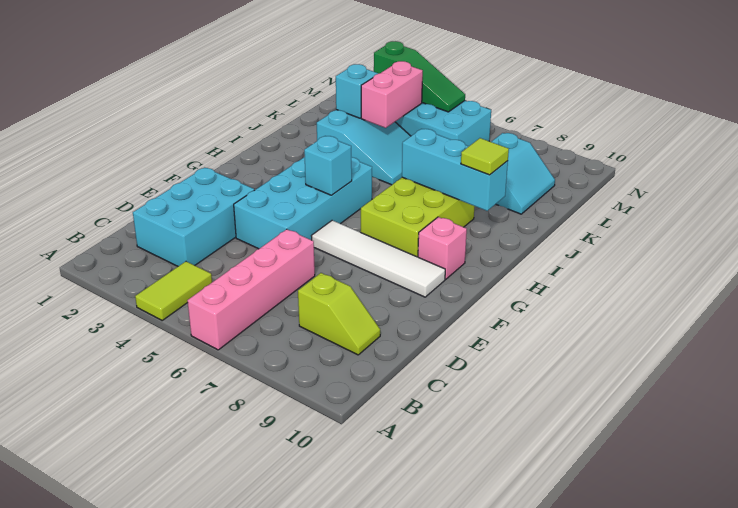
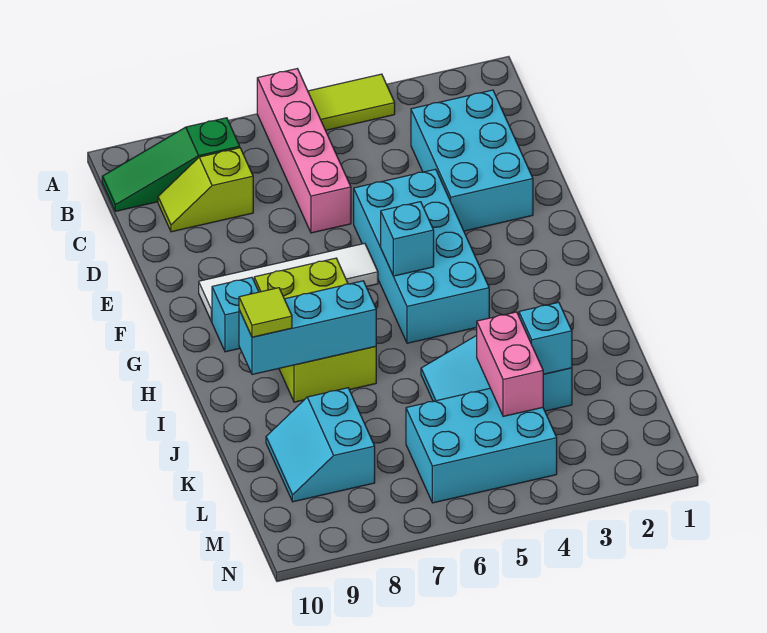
lime tile A4:B4 level 1 -> lime tile A4:A5 level 1
pink brick G9 level 1 -> cyan brick G9 level 1
green slope M3:M5 level 2 top 3 -> green slope B8:B10 level 1 top 8

